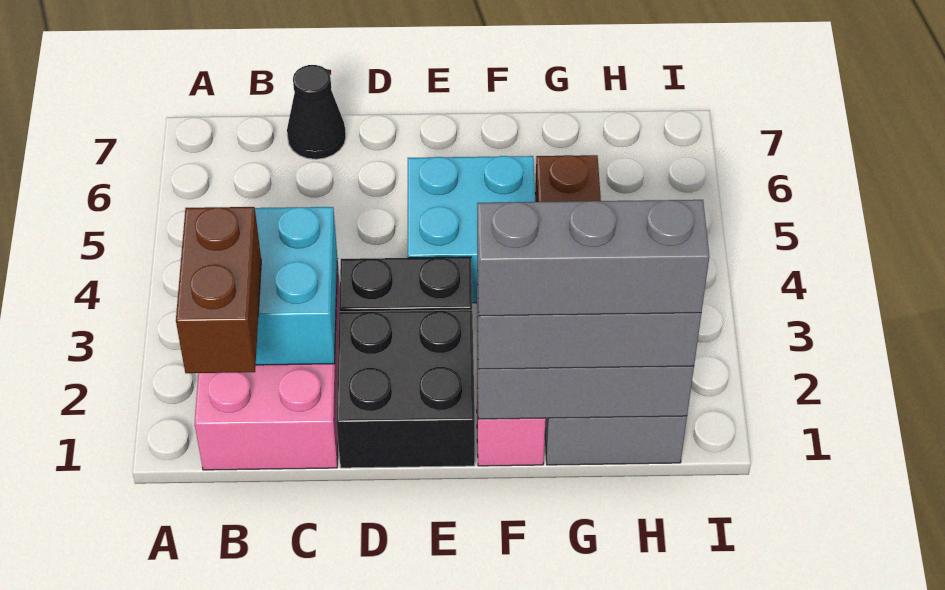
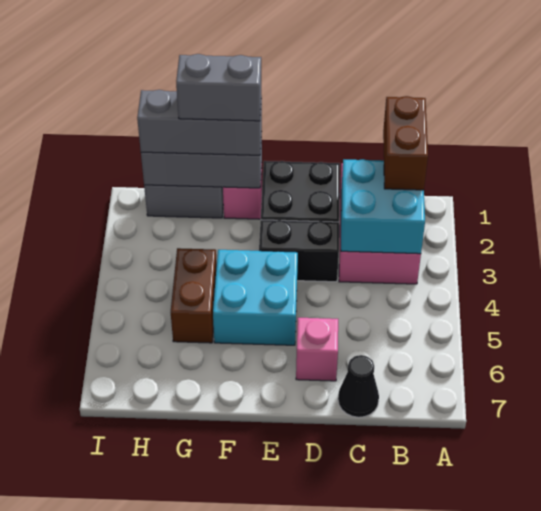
none -> pink brick D6 level 1
grey brick F1:H1 level 4 -> grey brick F1:G1 level 4

